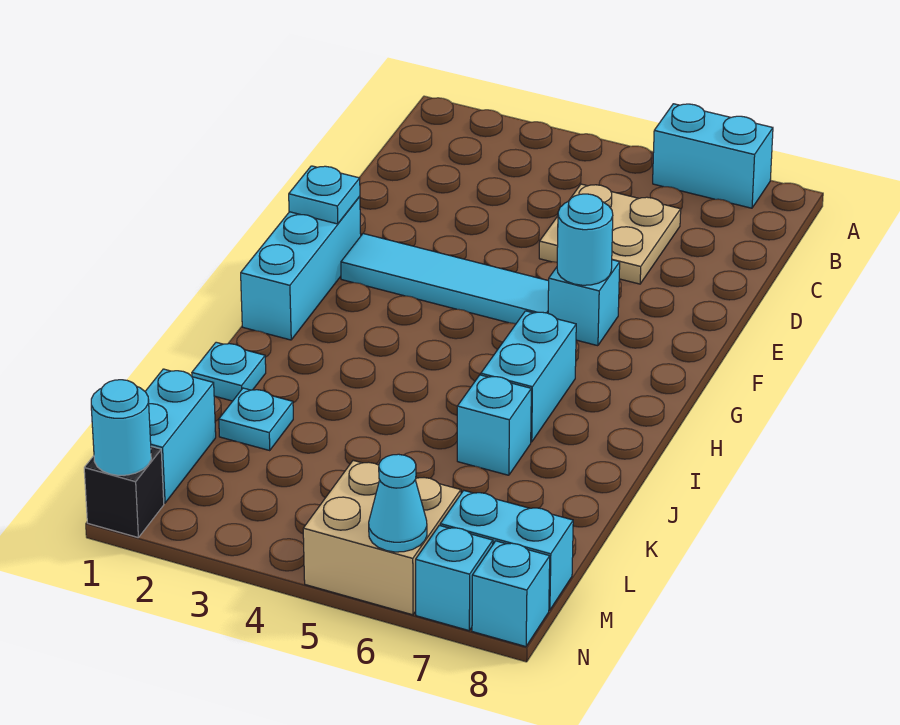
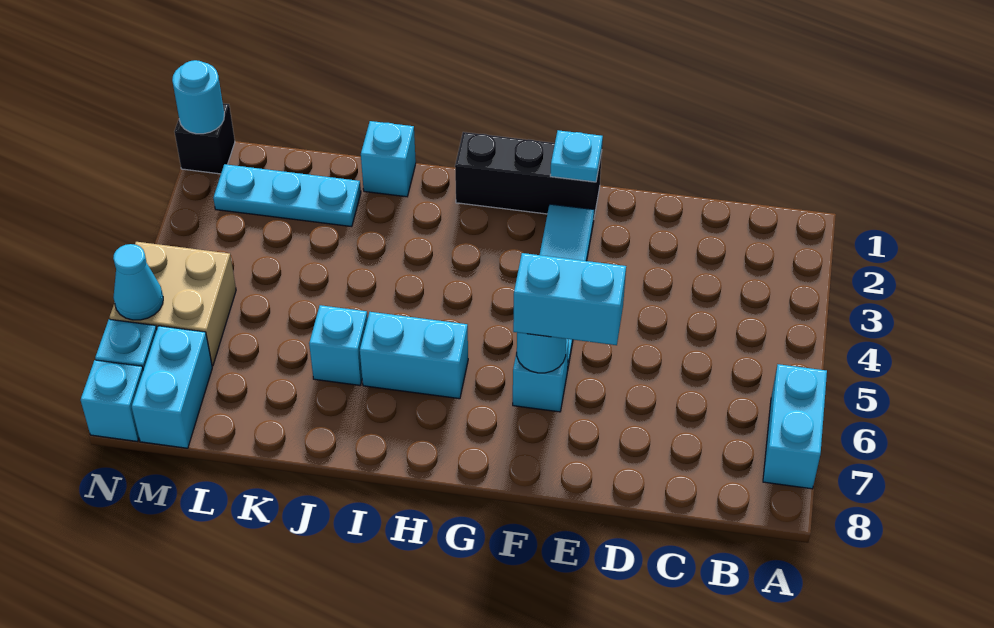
tan plate C5:D6 level 1 -> none
cyan brick F1:H1 level 1 -> black brick F1:H1 level 1
cyan plate J1 level 1 -> cyan brick J1 level 1
cyan plate K2 level 1 -> cyan plate K2:M2 level 1
cyan brick L1:M1 level 1 -> cyan brick E6:F6 level 3

